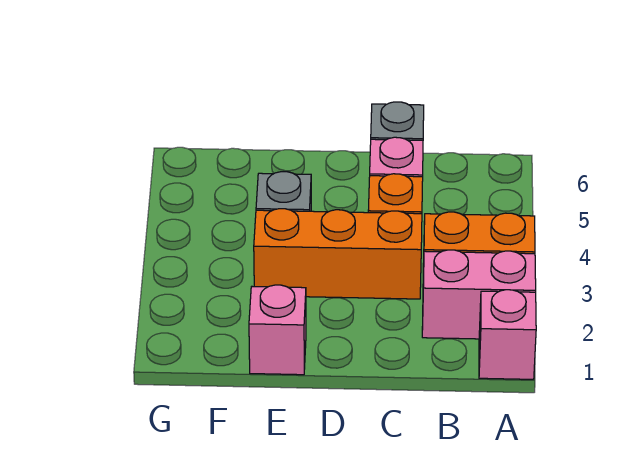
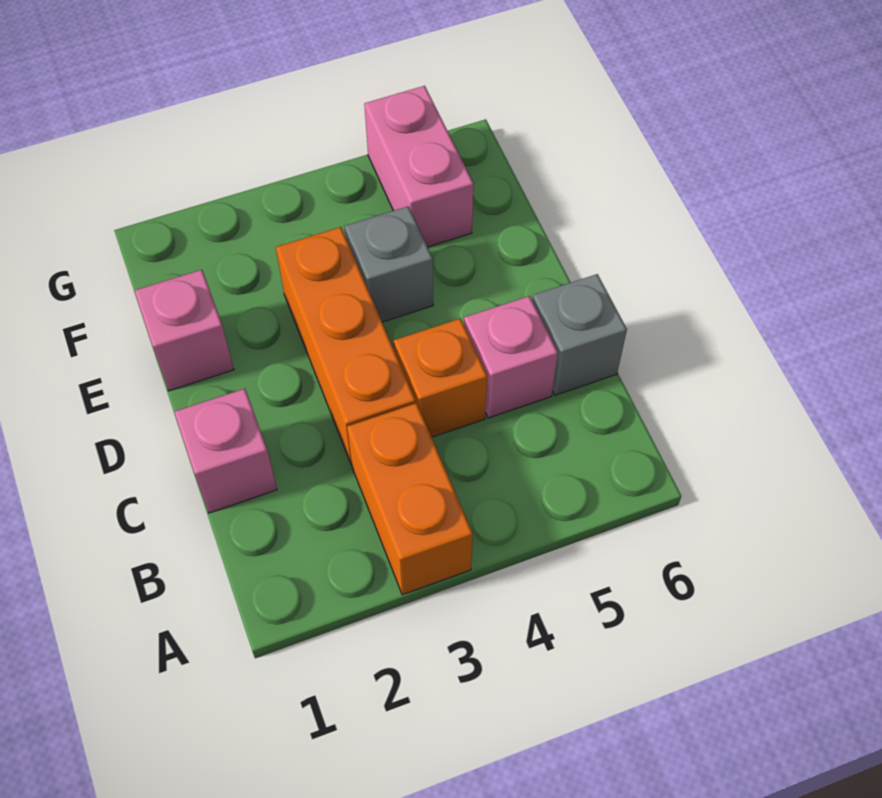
pink brick A1 level 1 -> pink brick C1 level 1
pink brick A2:B2 level 1 -> pink brick F5:G5 level 1

